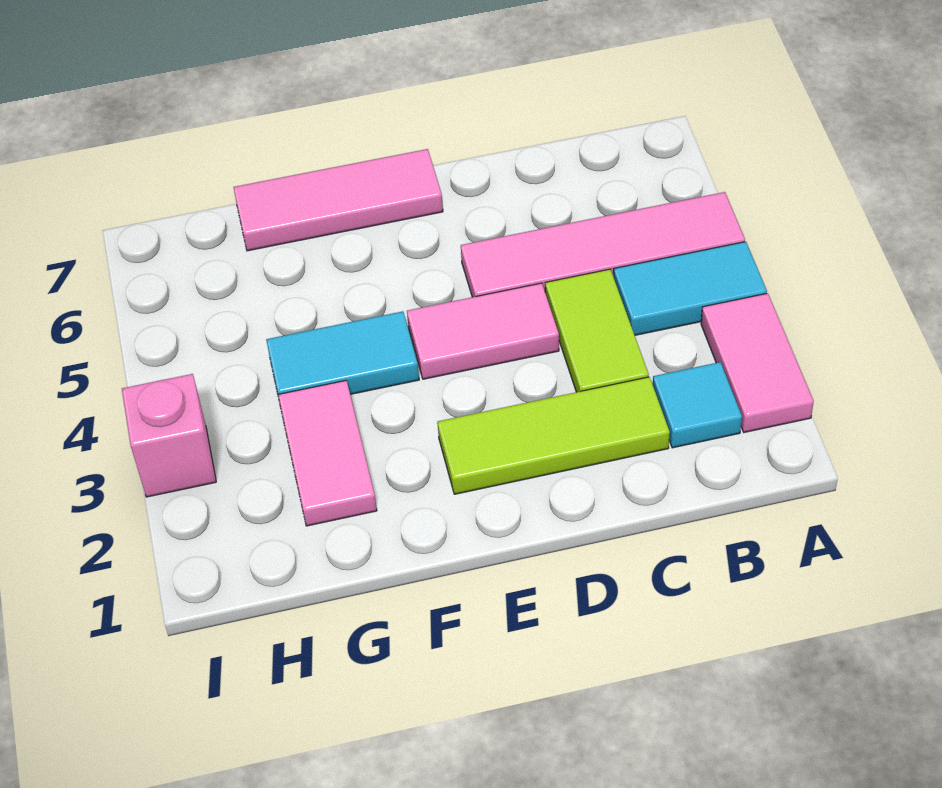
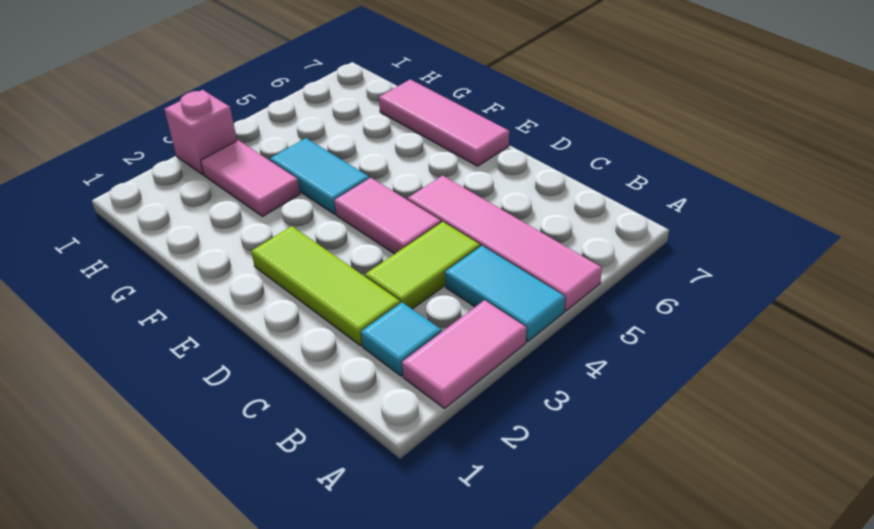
pink tile G2:G3 level 1 -> pink tile G3:H3 level 1

